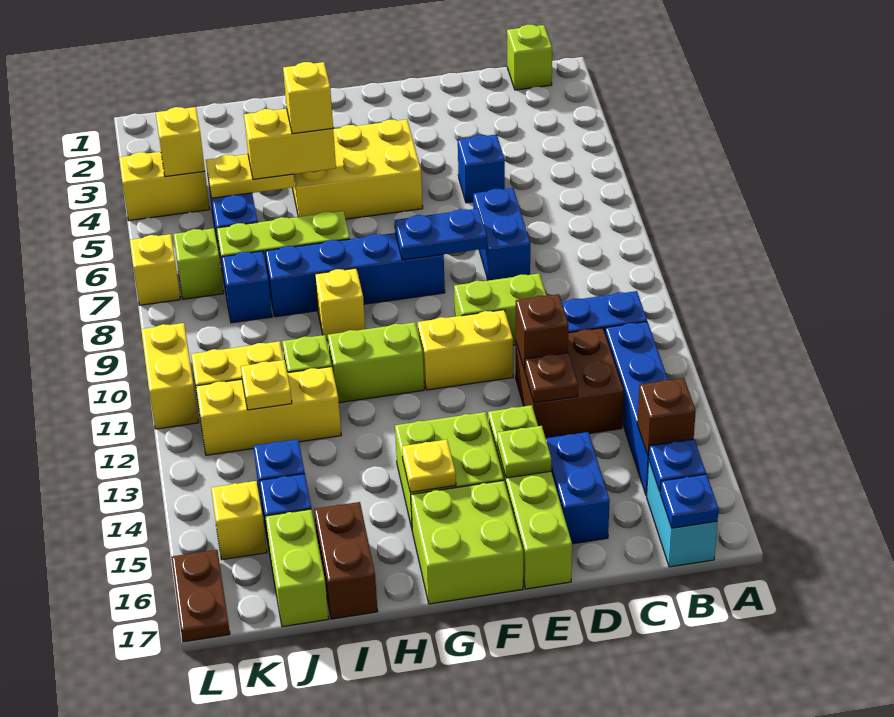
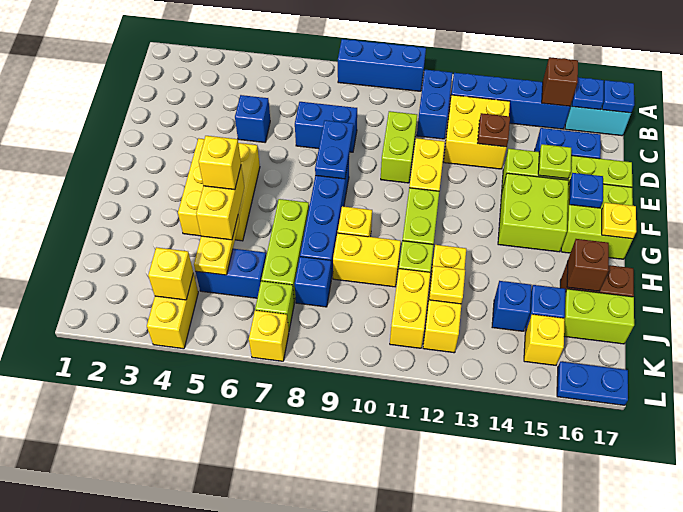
none -> blue brick A8:A10 level 1
lime brick B1 level 1 -> none
brown brick C12:D13 level 1 -> yellow brick C12:D13 level 1
brown brick D12 level 2 -> brown brick I16 level 2
none -> blue plate F16 level 2
yellow plate G15 level 2 -> yellow plate G17 level 2
yellow brick L10:L11 level 1 -> yellow brick I9:I10 level 1
brown plate L16:L17 level 1 -> blue plate L16:L17 level 1

